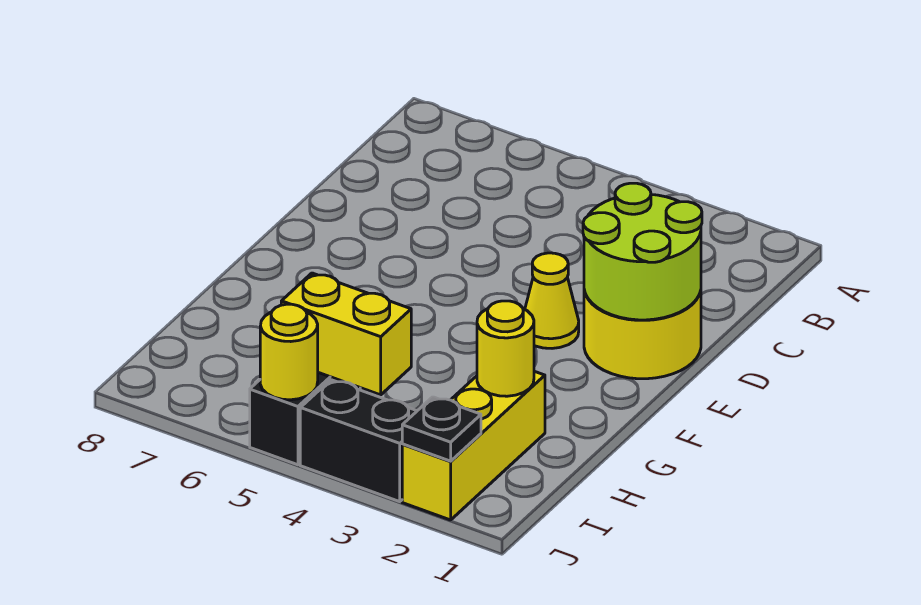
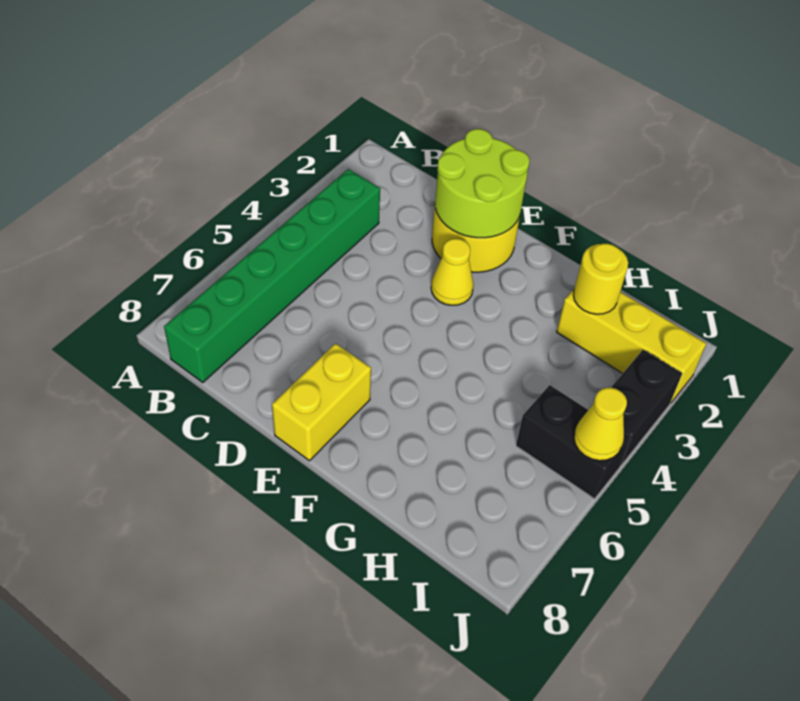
none -> green brick B3:B8 level 1
yellow brick I4:I5 level 2 -> yellow brick E7:E8 level 1
black plate J2 level 2 -> none
yellow round brick J5 level 2 -> yellow cone J5 level 2

